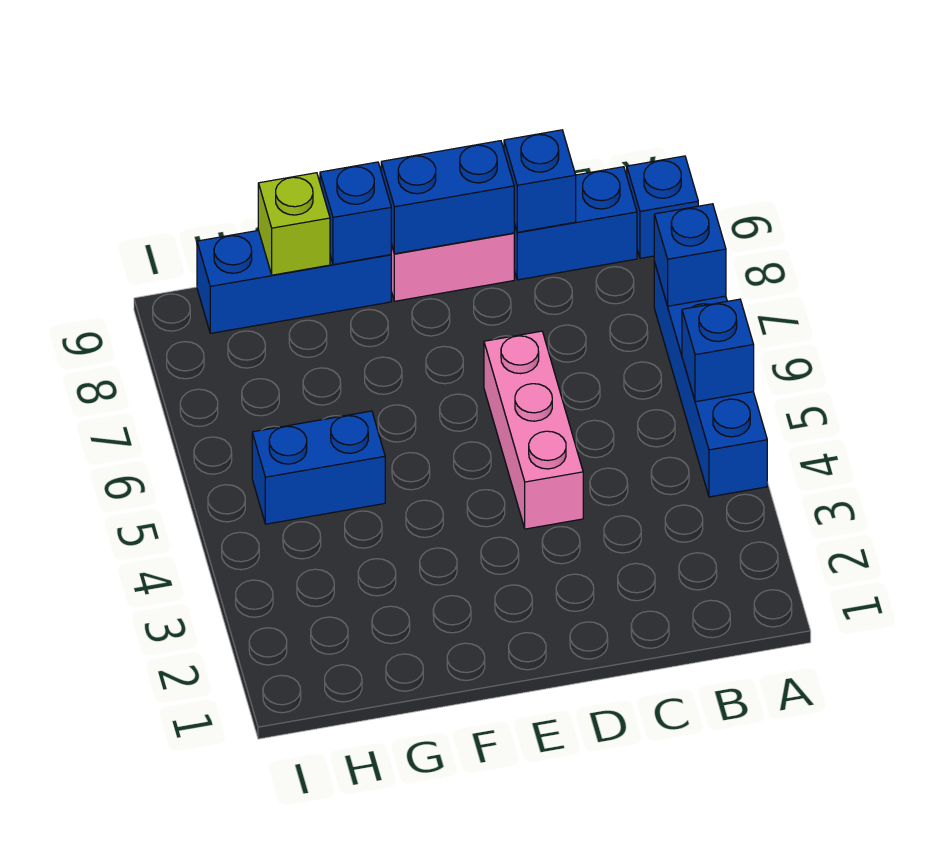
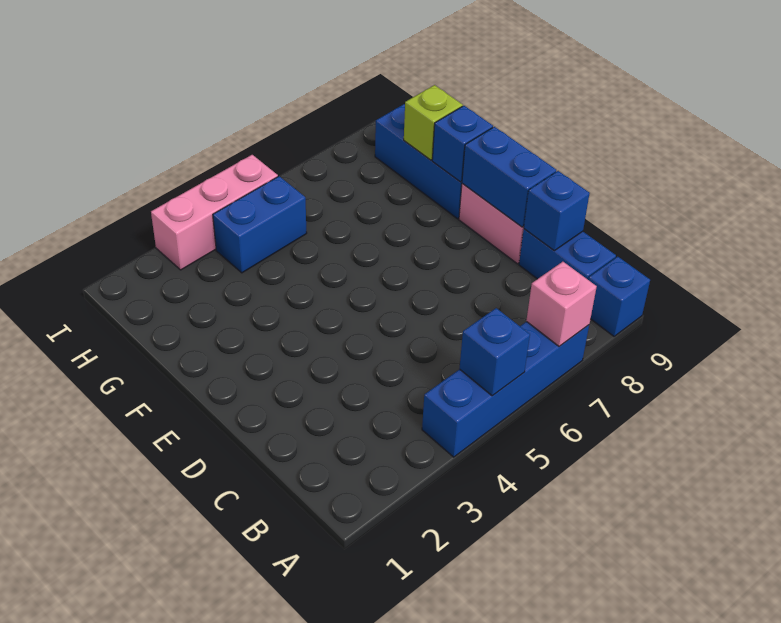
blue brick A7 level 2 -> pink brick A7 level 2
pink brick D4:D6 level 1 -> pink brick I3:I5 level 1
blue brick G5:H5 level 1 -> blue brick H4:H5 level 1

